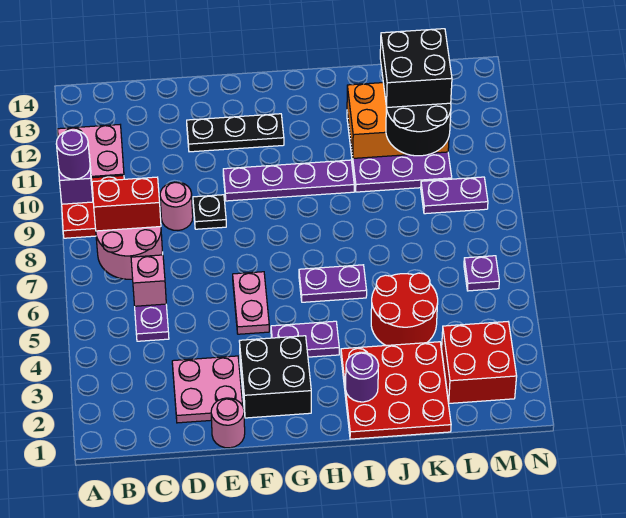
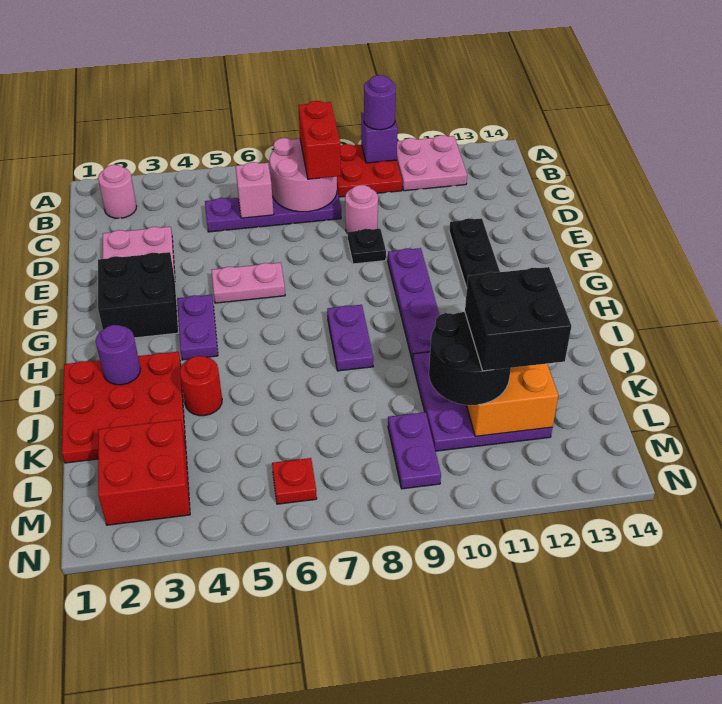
pink round brick E1 level 1 -> pink round brick B2 level 1
purple plate H6:I6 level 1 -> purple plate H8:I8 level 1
red round brick J4:K5 level 1 -> red round brick J4 level 1
purple plate M6 level 1 -> red plate M6 level 1

